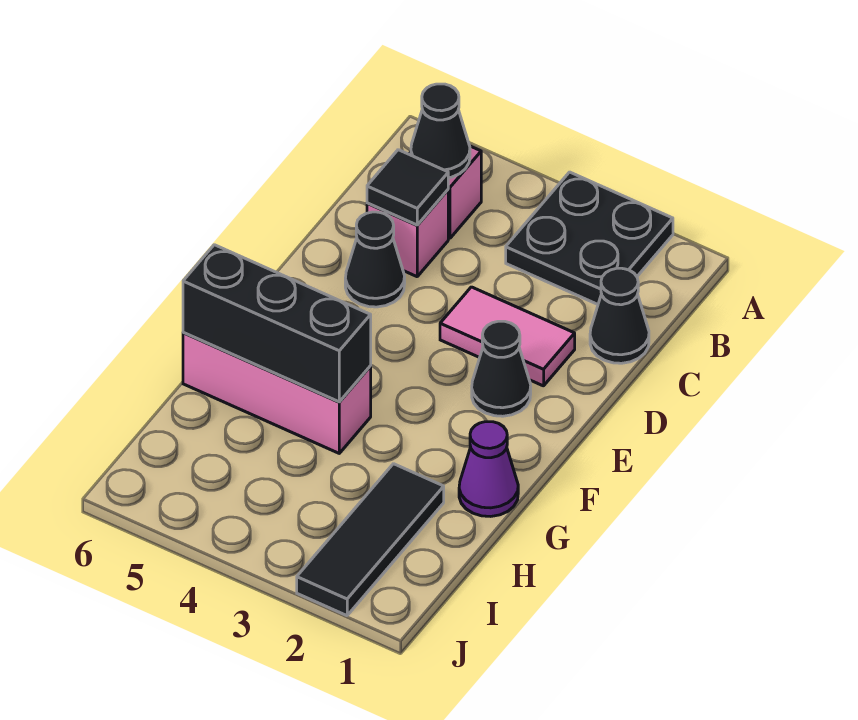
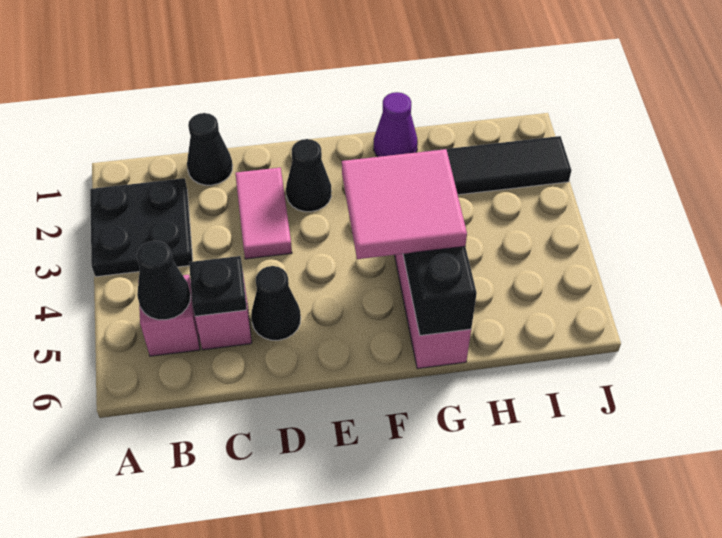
black tile C5 level 2 -> black plate C5 level 2
none -> pink tile F4:G5 level 3

